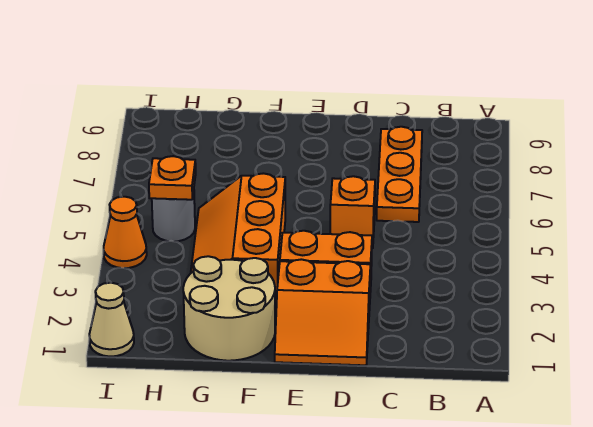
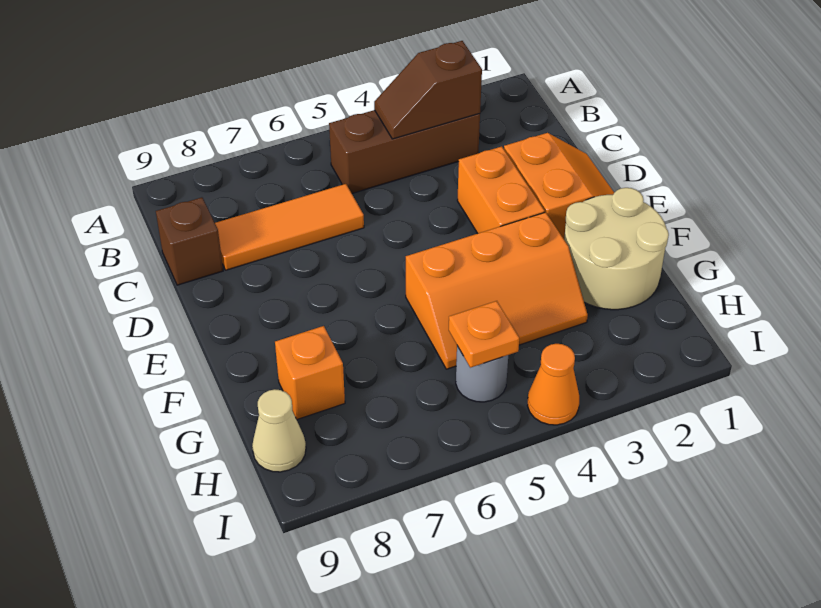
none -> brown brick B3:B5 level 1
none -> brown slope B3:B4 level 2 top 3
orange plate C6:C8 level 1 -> orange tile C6:C8 level 1
none -> brown brick C9 level 1
orange brick D5 level 1 -> orange brick G8 level 1
tan cone I1 level 1 -> tan cone H9 level 1

